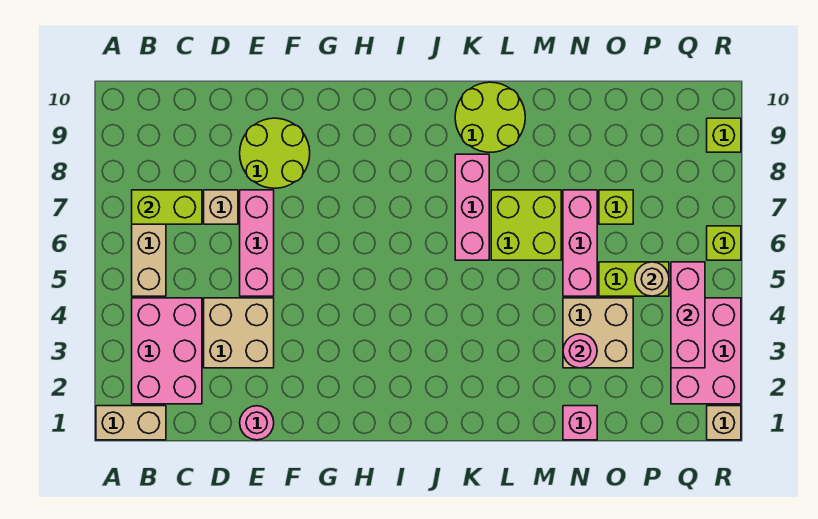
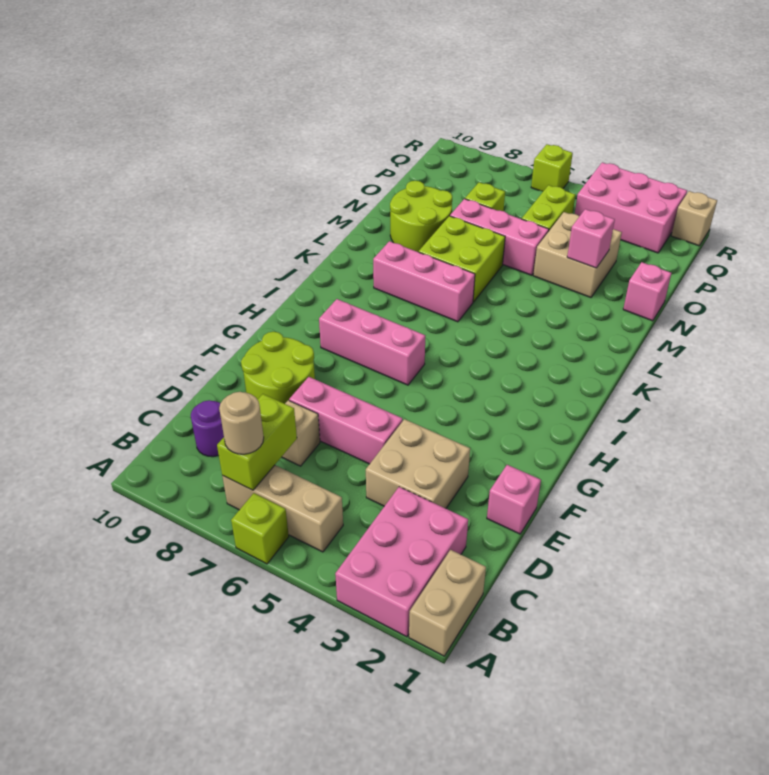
pink brick B2:C4 level 1 -> pink brick A2:C3 level 1
none -> purple round brick C9 level 1
pink round brick E1 level 1 -> pink brick E1 level 1
lime round brick K9:L10 level 1 -> lime round brick M8:N9 level 1
pink round brick N3 level 2 -> pink brick N3 level 2
tan round brick P5 level 2 -> tan round brick B7 level 3
pink brick Q3:Q5 level 2 -> pink brick H6:H8 level 1
lime brick R9 level 1 -> lime brick A6 level 1

